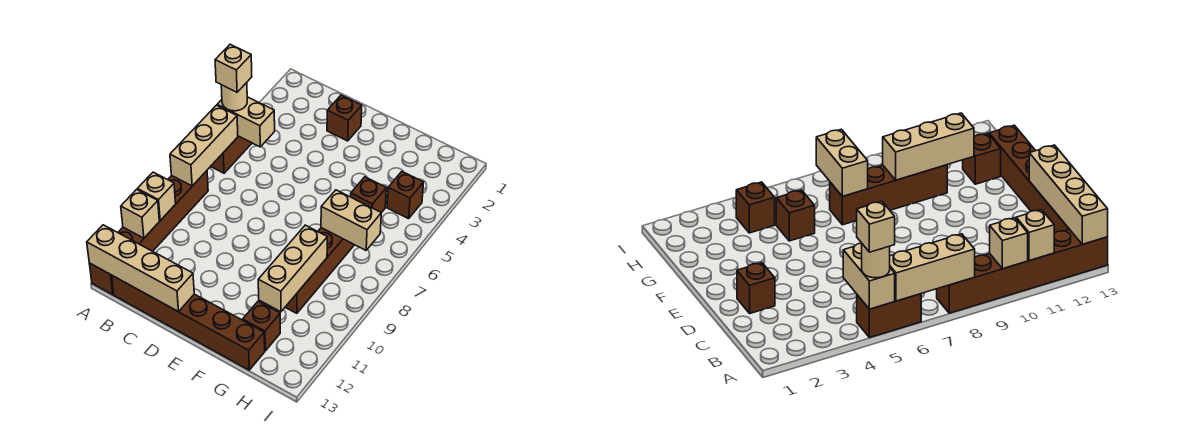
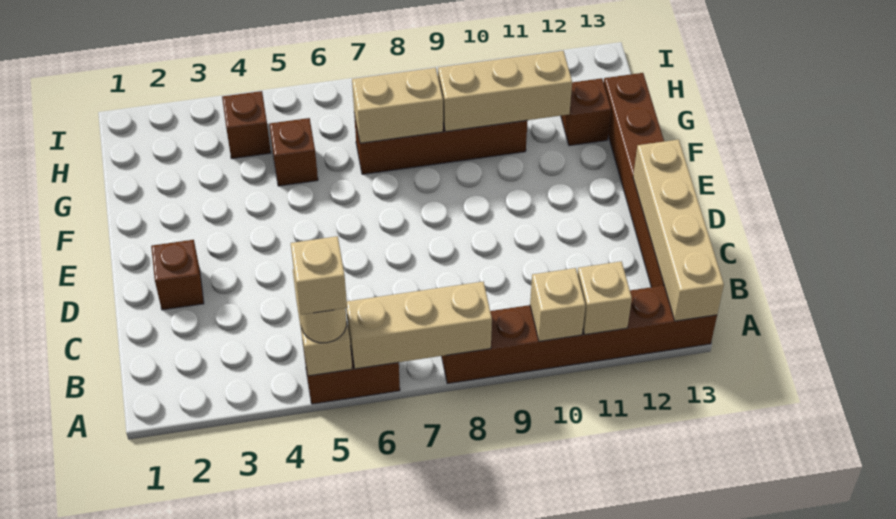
tan brick G7:H7 level 2 -> tan brick G7:G8 level 2

